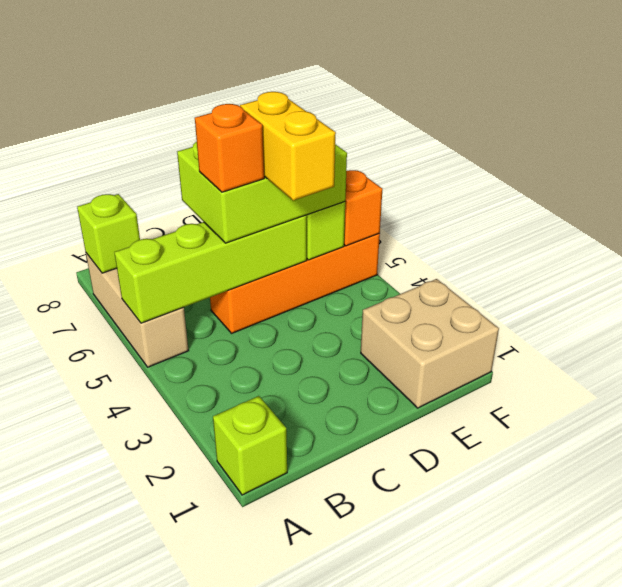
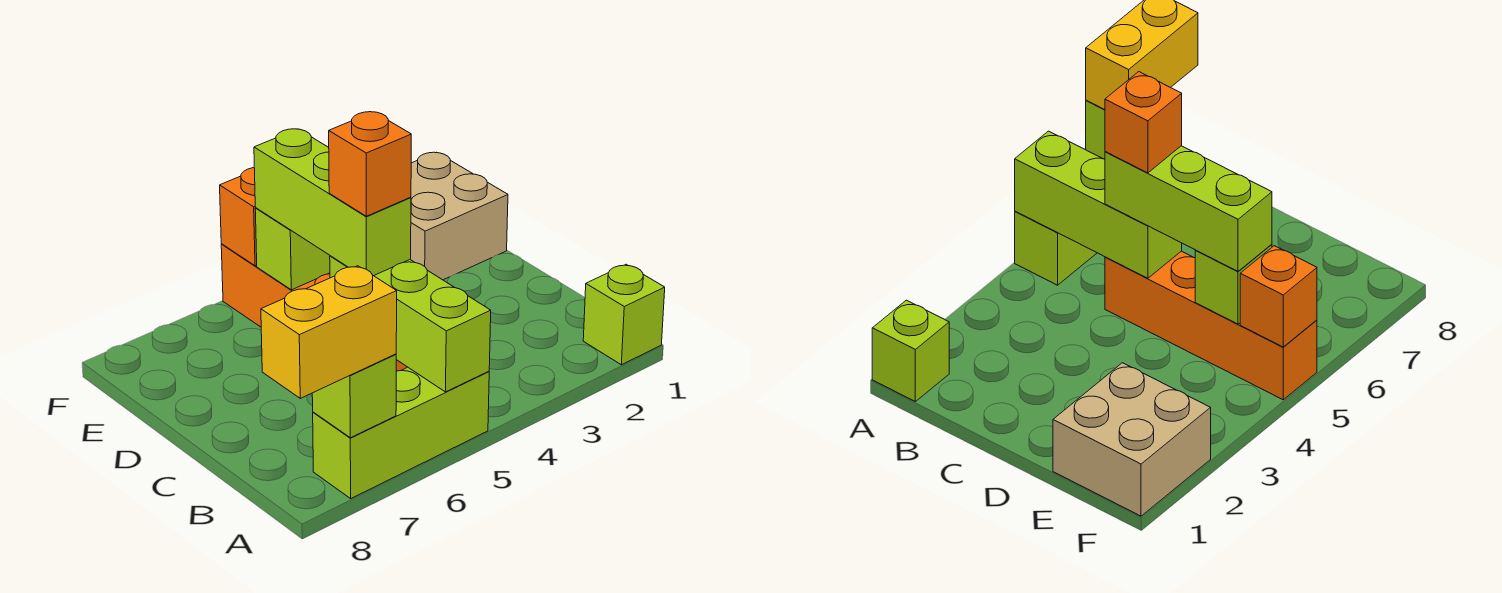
tan brick A5:A7 level 1 -> lime brick A5:A7 level 1
lime brick A5:D5 level 2 -> lime brick A5:C5 level 2
lime brick C5:E6 level 3 -> lime brick C5:E5 level 3
yellow brick D4:D5 level 4 -> yellow brick A7:A8 level 3

